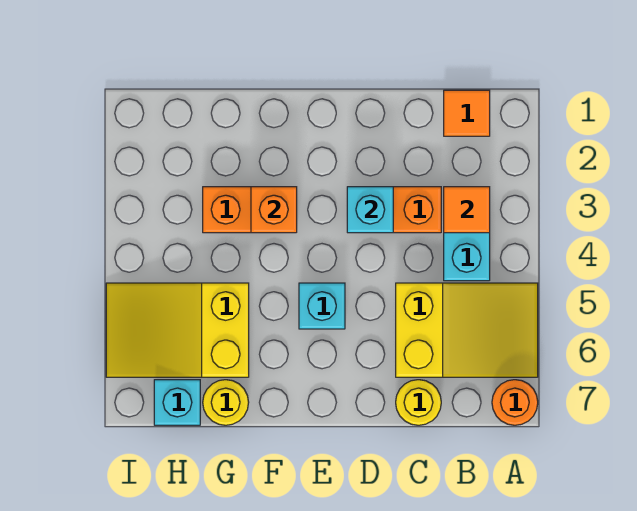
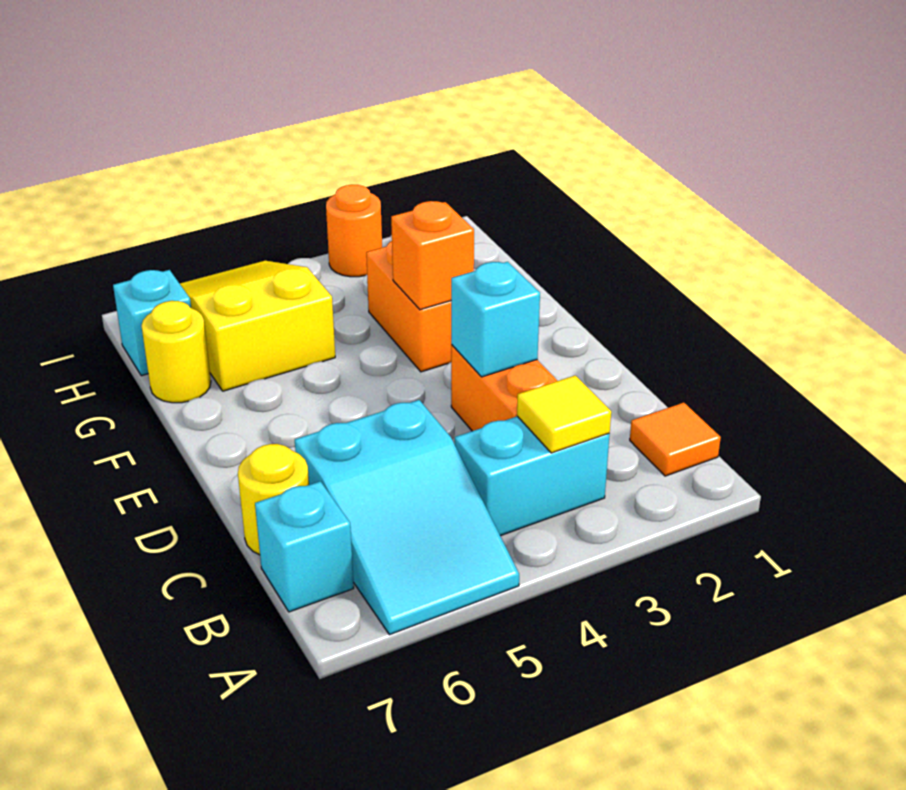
yellow slope A5:C6 level 1 top C -> cyan slope A5:C6 level 1 top C
orange round brick A7 level 1 -> orange round brick I3 level 1
orange tile B3 level 2 -> yellow tile B3 level 2
cyan brick E5 level 1 -> cyan brick B7 level 1

